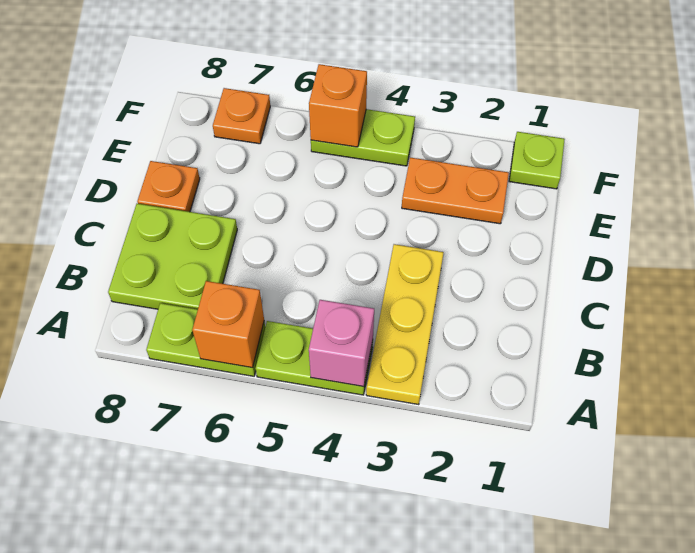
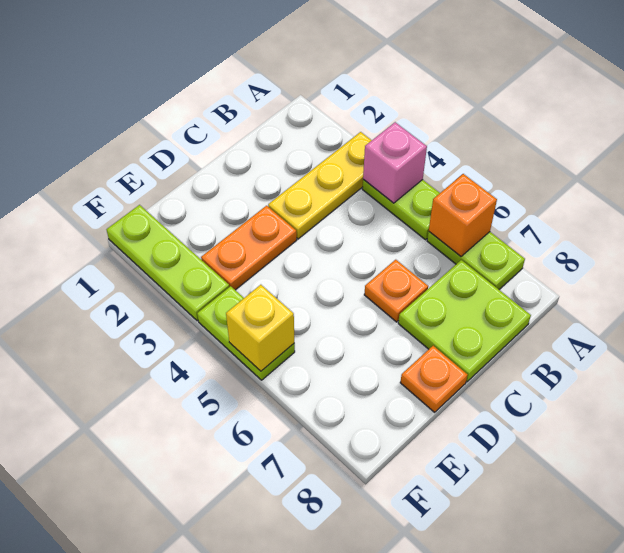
orange plate E2:E3 level 1 -> orange plate D3:E3 level 1
lime plate F1 level 1 -> lime plate F1:F3 level 1
orange brick F5 level 2 -> yellow brick F5 level 2
orange plate F7 level 1 -> orange plate C6 level 1

